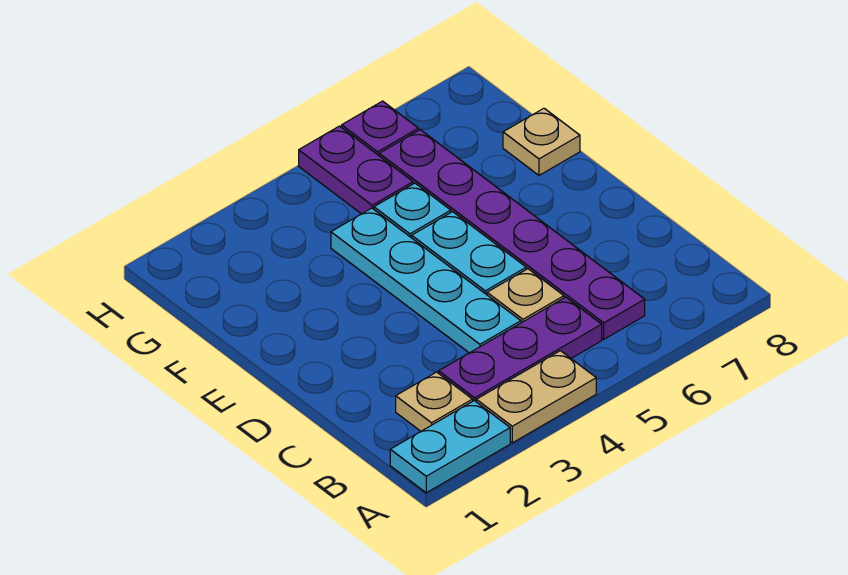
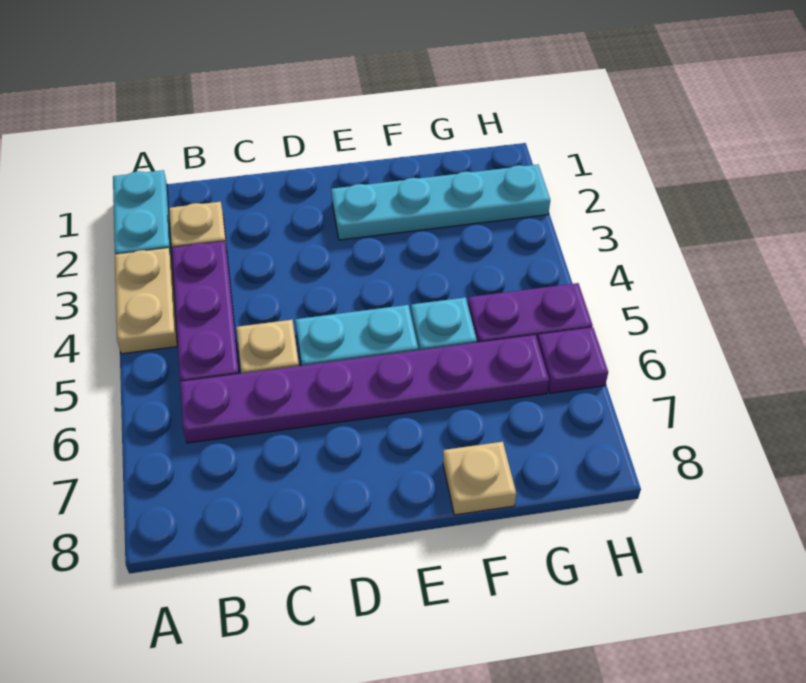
cyan plate C4:F4 level 1 -> cyan plate E2:H2 level 1

